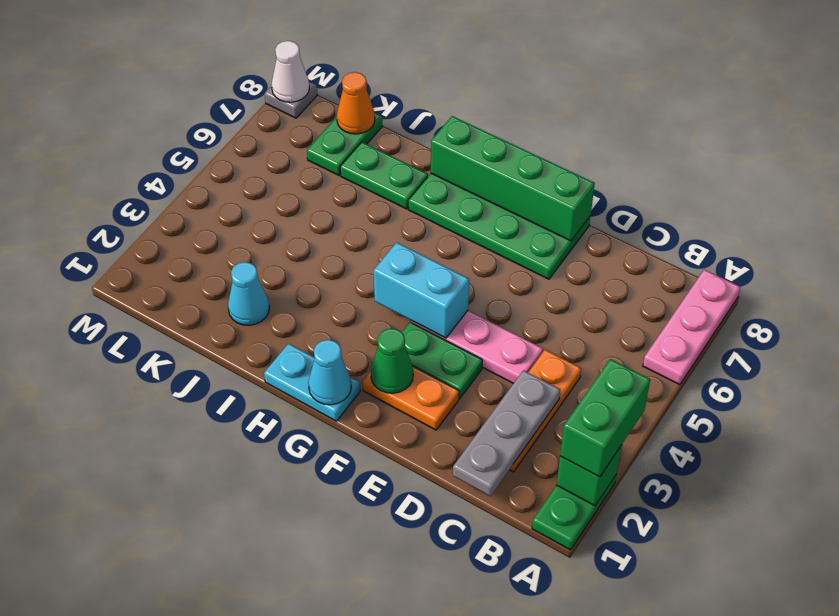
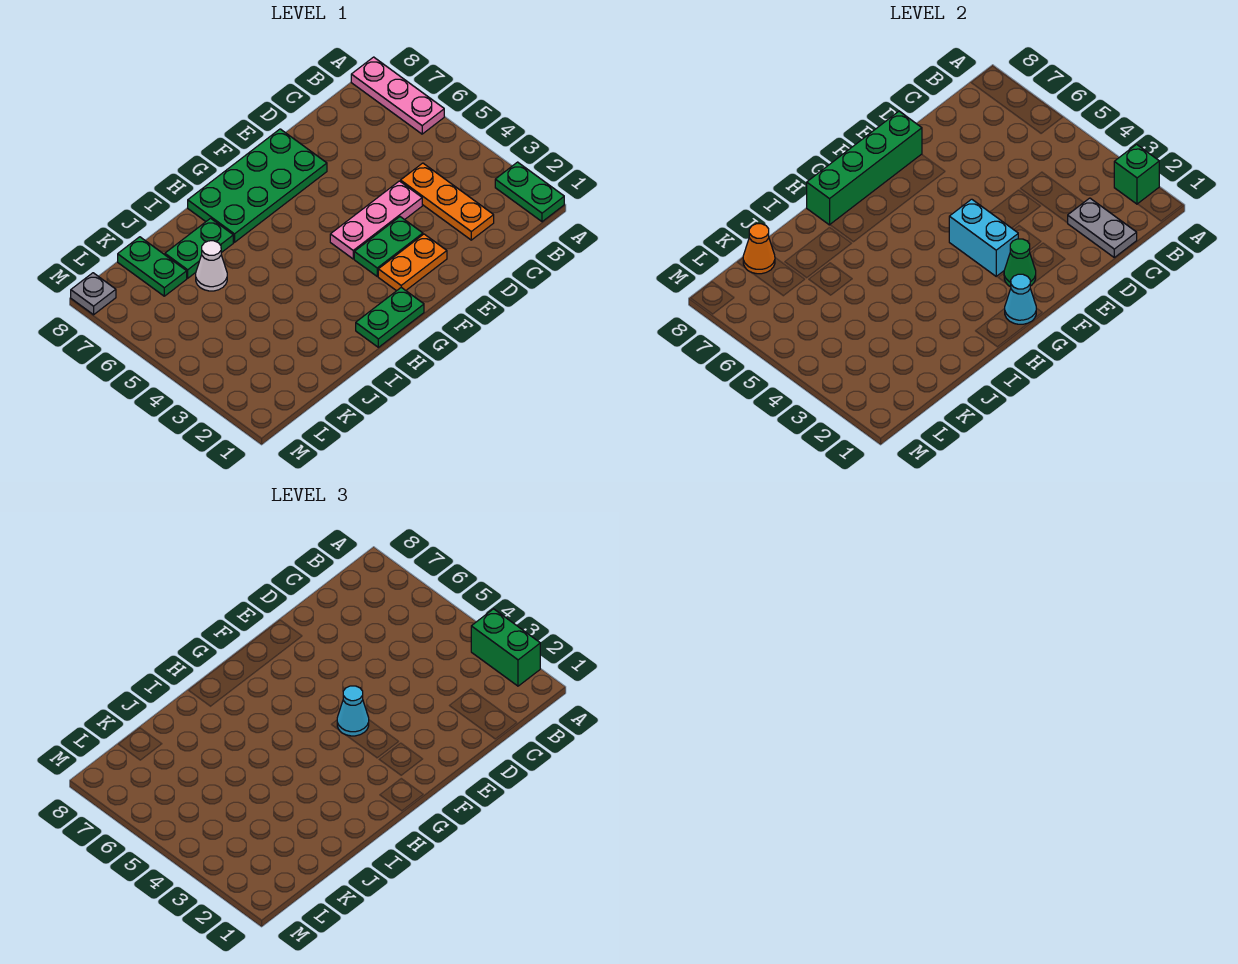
grey plate C1:C3 level 2 -> grey plate C1:C2 level 2
cyan brick F4:G4 level 2 -> cyan brick F3:F4 level 2
cyan plate G1:H1 level 1 -> green plate G1:H1 level 1
cyan cone J2 level 1 -> cyan cone F4 level 3
white cone M8 level 2 -> white cone J6 level 1

